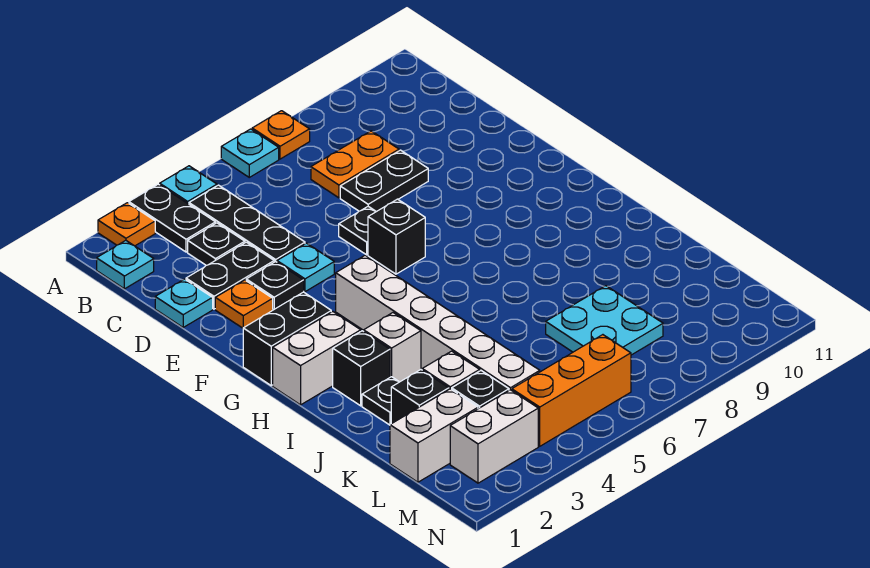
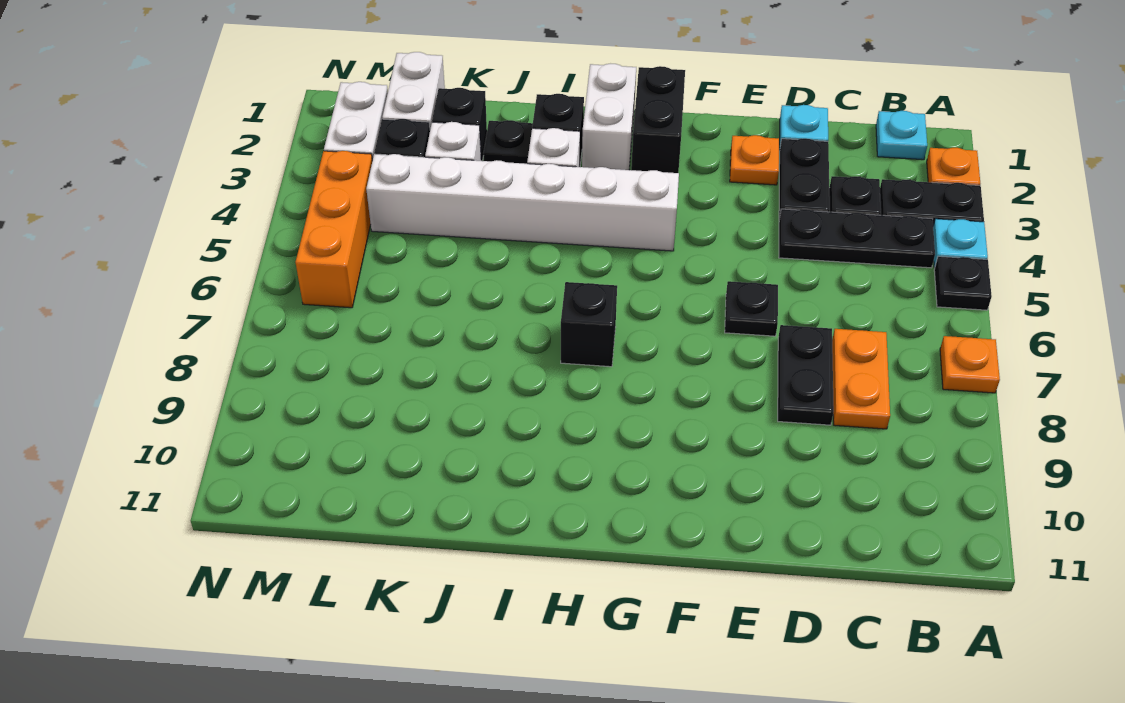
cyan plate A6 level 1 -> none
black plate E3 level 1 -> black plate A5 level 1
cyan plate E4 level 1 -> none
black brick F6 level 1 -> black brick H7 level 1
cyan plate K7:L8 level 1 -> none

